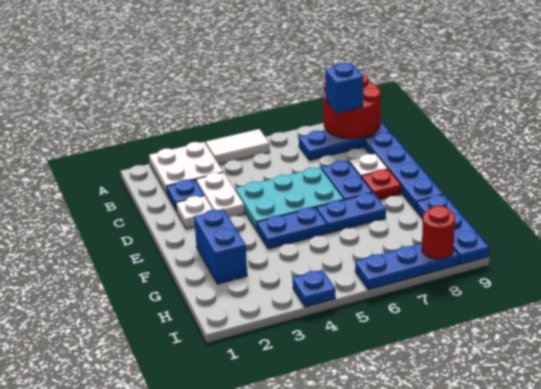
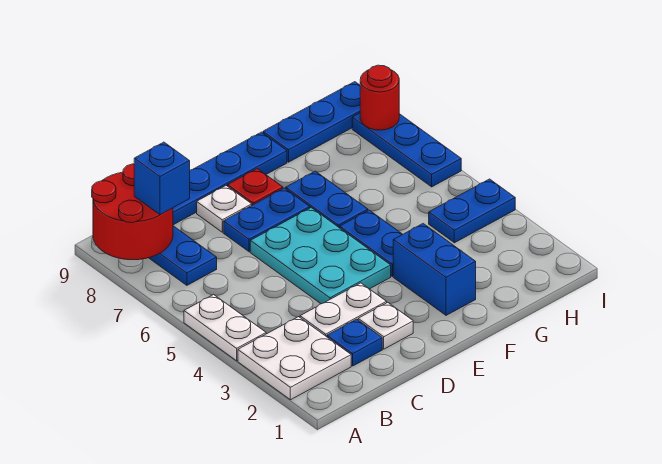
white tile A4:A5 level 1 -> white plate A4:A5 level 1
blue brick F2:G2 level 1 -> blue brick F2:F3 level 1
blue plate I4 level 1 -> blue plate H4:I4 level 1

